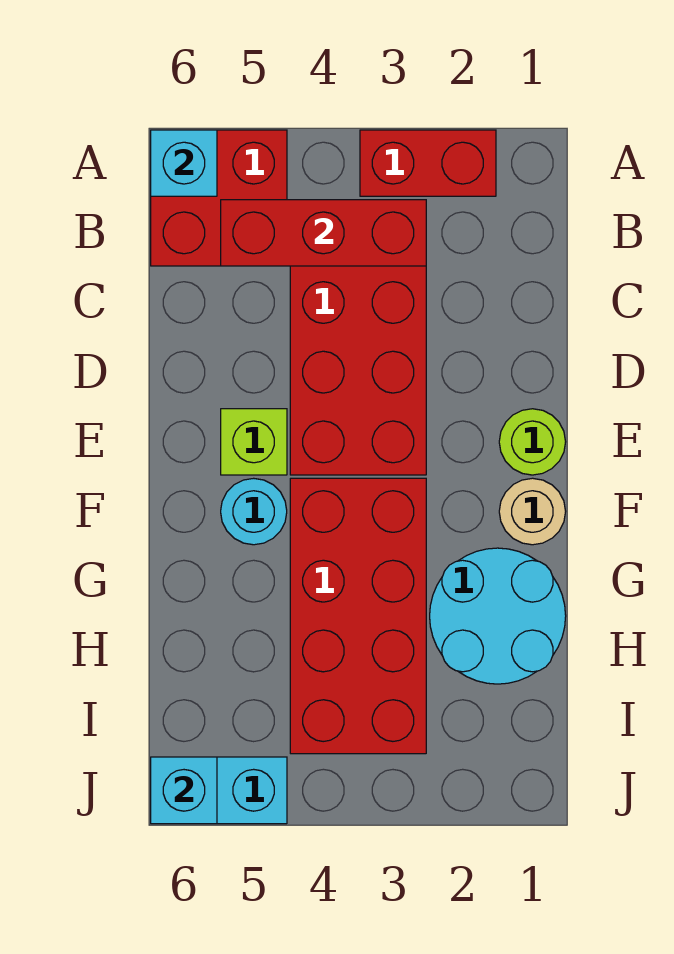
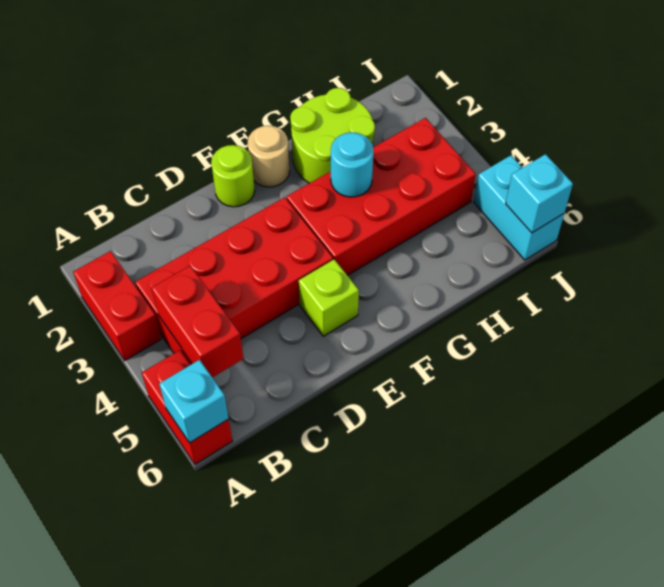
red brick A5:B6 level 1 -> red brick A5:A6 level 1
red brick B3:B5 level 2 -> red brick B4:B5 level 2
cyan round brick F5 level 1 -> cyan round brick G3 level 2
cyan round brick G1:H2 level 1 -> lime round brick G1:H2 level 1

